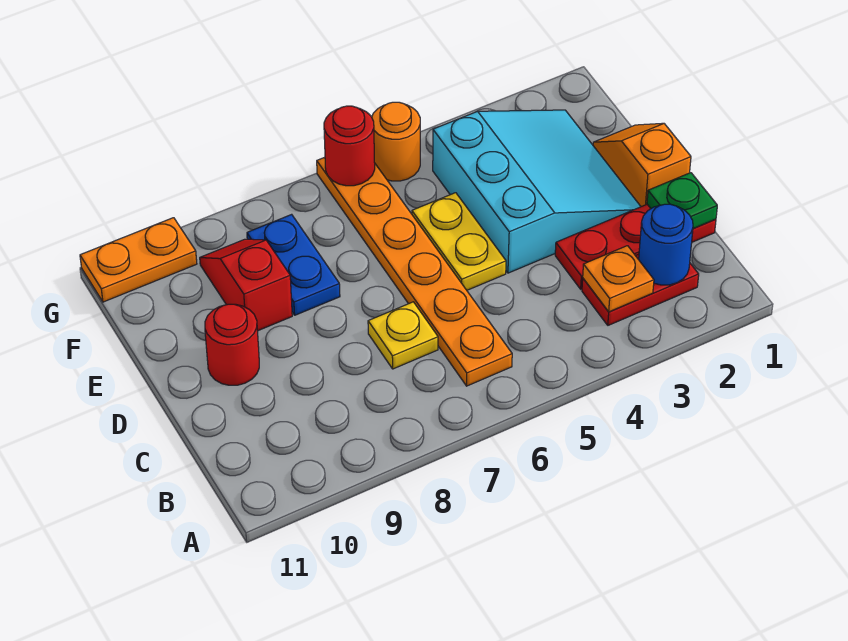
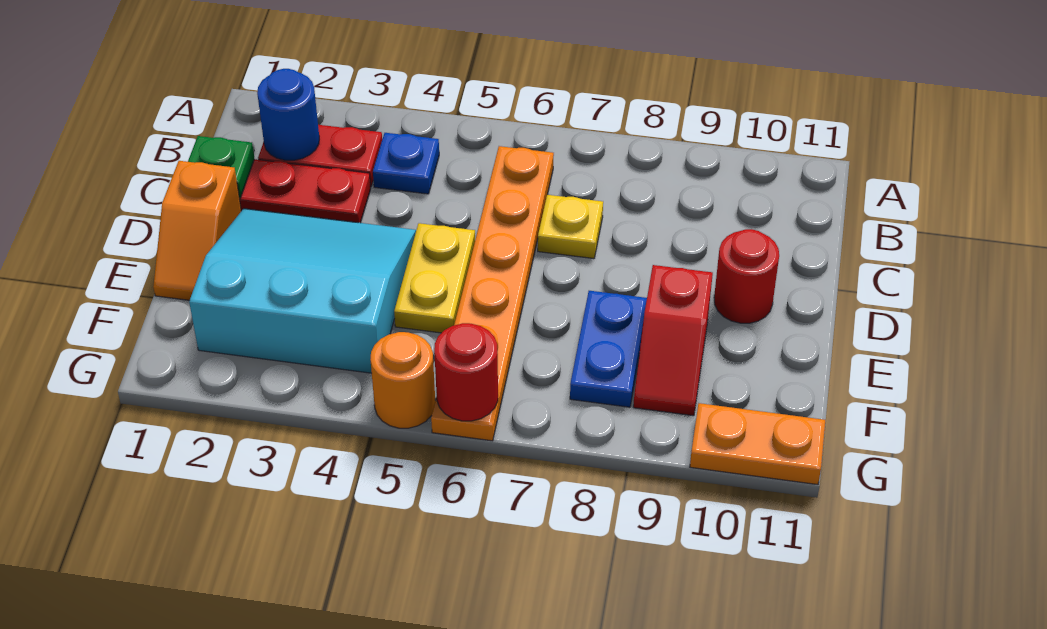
orange plate B3 level 2 -> none
none -> blue plate B4 level 1
cyan slope D2:F4 level 1 top 4 -> cyan slope D2:F4 level 1 top F

